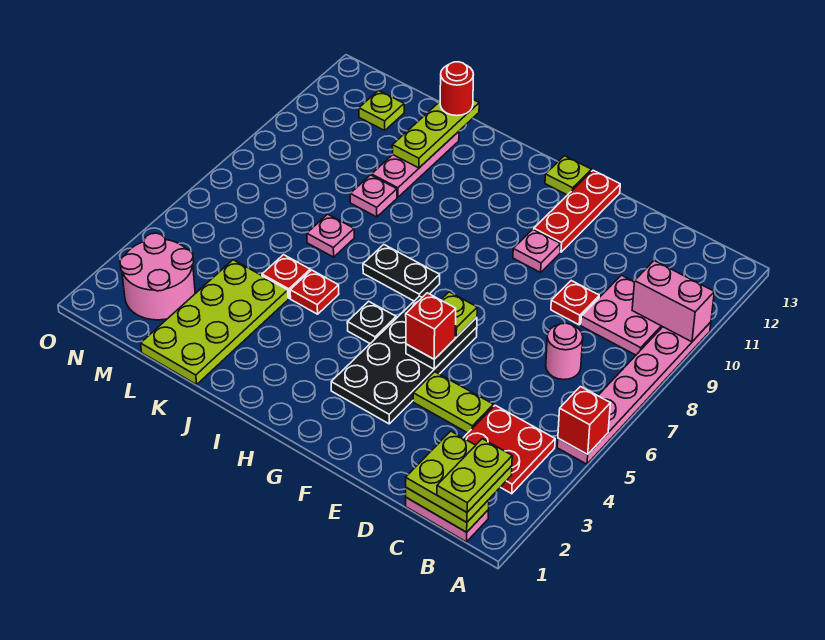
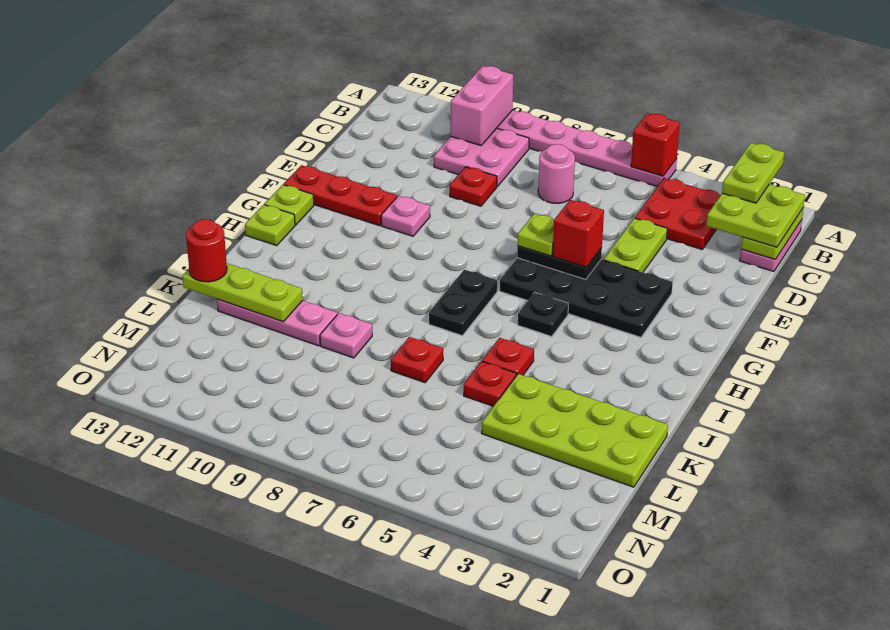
lime plate B1:B2 level 4 -> lime plate A2:B2 level 4
pink plate K7 level 1 -> red plate K7 level 1
pink round brick M2:N3 level 1 -> none
lime plate M12 level 1 -> lime plate H13 level 1

